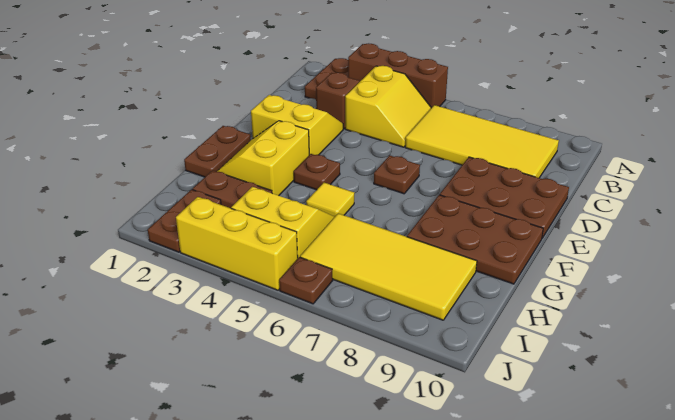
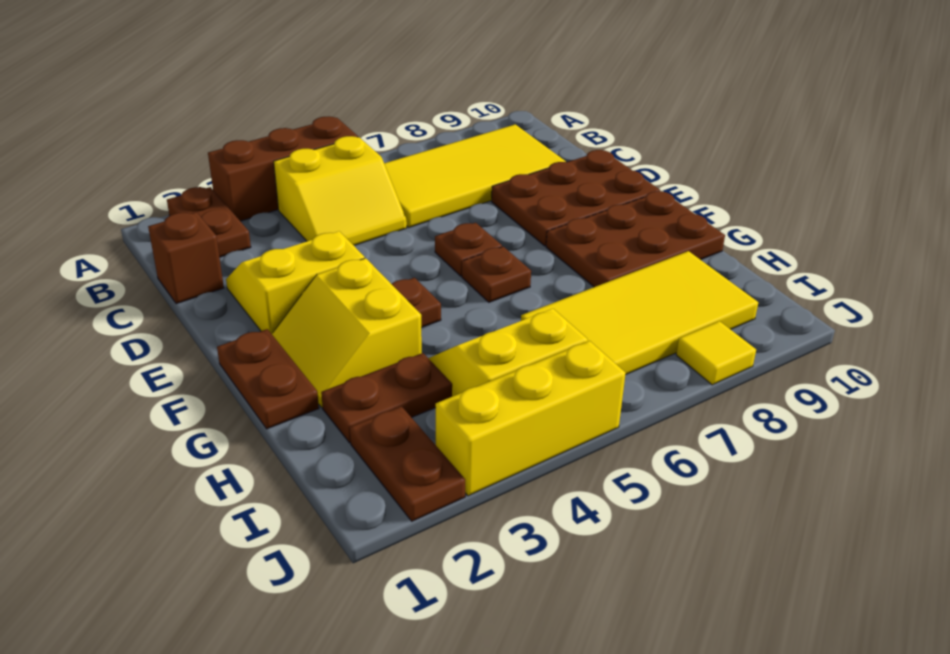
yellow slope B4:C5 level 1 top 4 -> yellow slope B4:C5 level 1 top B
brown brick C3 level 1 -> brown brick C1 level 1
yellow tile G5 level 1 -> yellow tile J8 level 1
brown plate J6 level 1 -> brown plate F6 level 1

